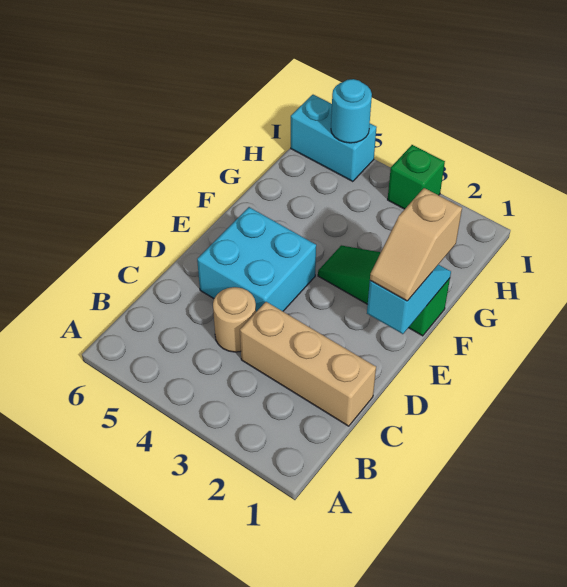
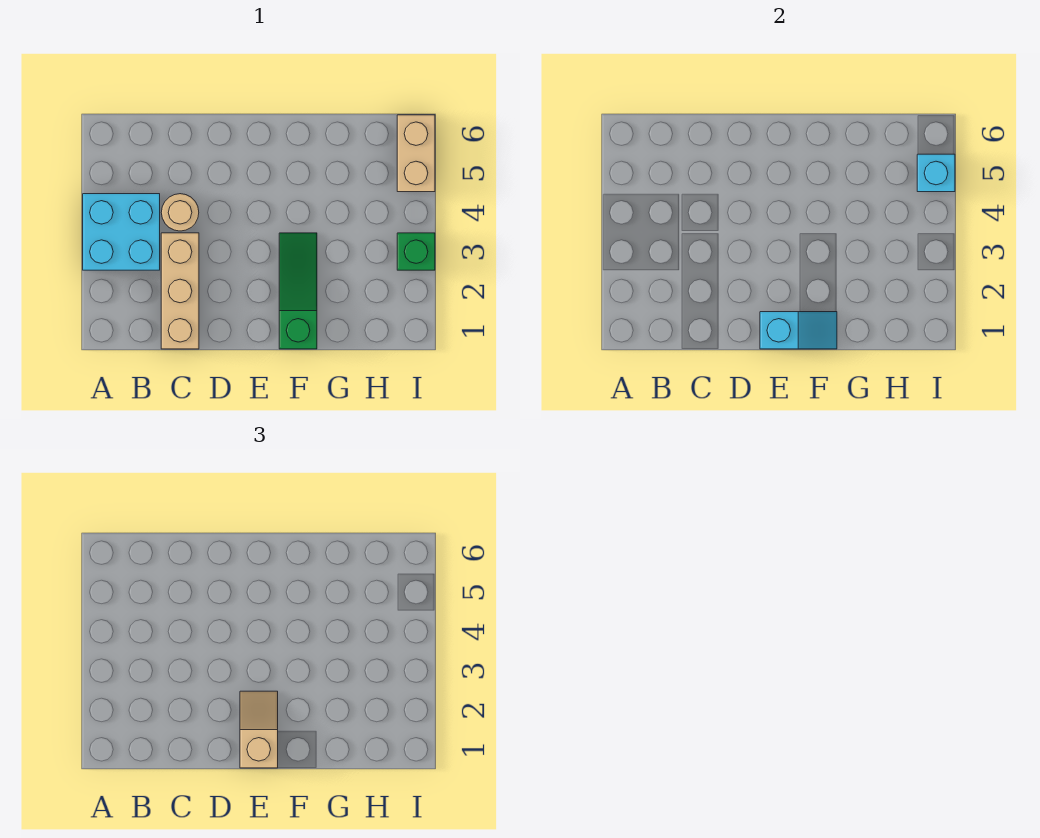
cyan brick D4:E5 level 1 -> cyan brick A3:B4 level 1
tan slope E1:F1 level 3 top F -> tan slope E1:E2 level 3 top 1
cyan brick I5:I6 level 1 -> tan brick I5:I6 level 1
cyan round brick I5 level 2 -> cyan brick I5 level 2

